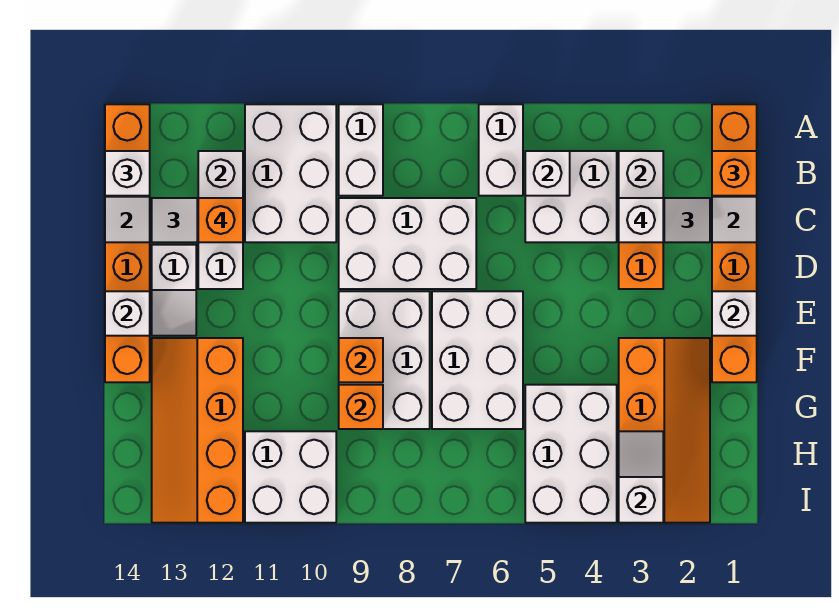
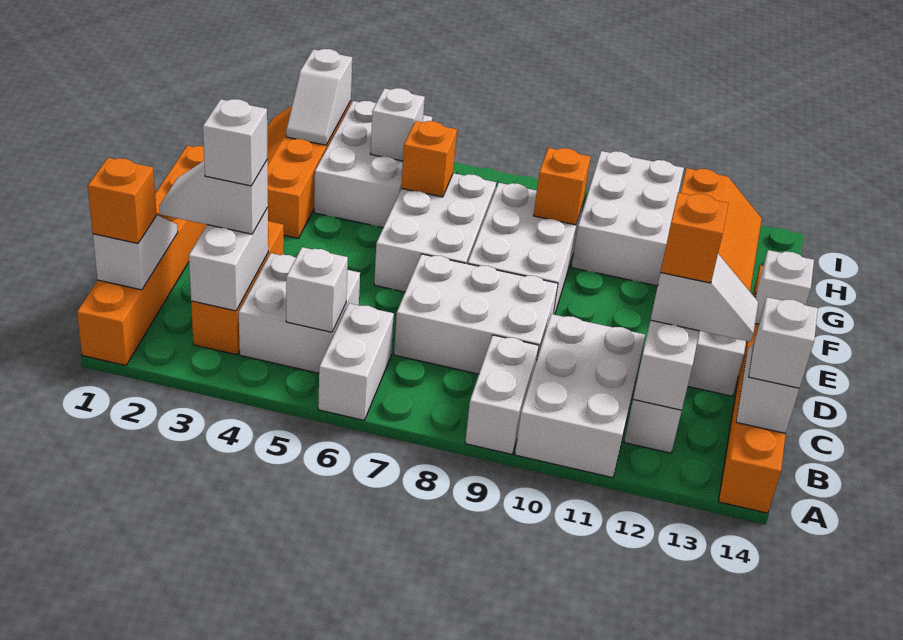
white brick E1 level 2 -> white brick H5 level 2
orange brick F9 level 2 -> orange brick G6 level 2
white brick H10:I11 level 1 -> white brick G10:I11 level 1

